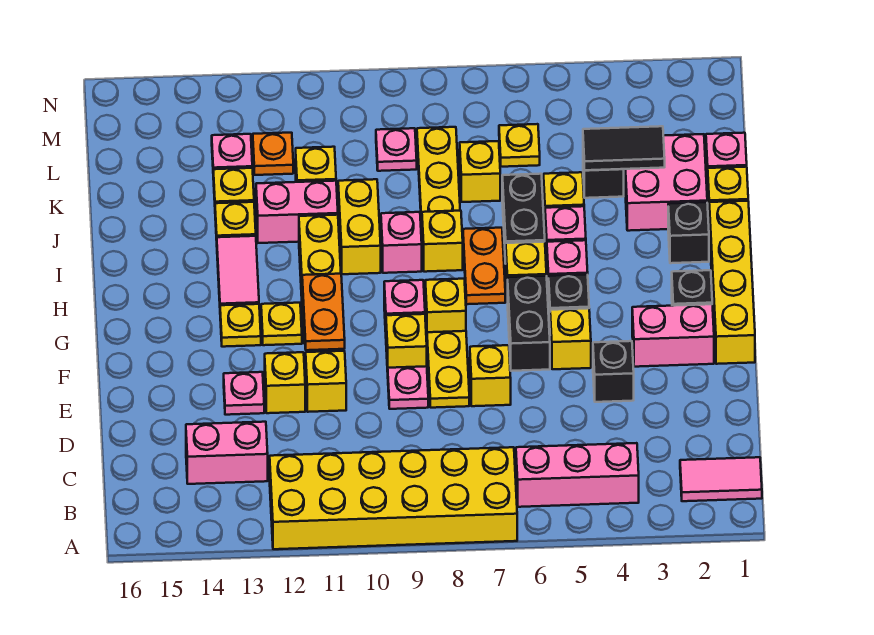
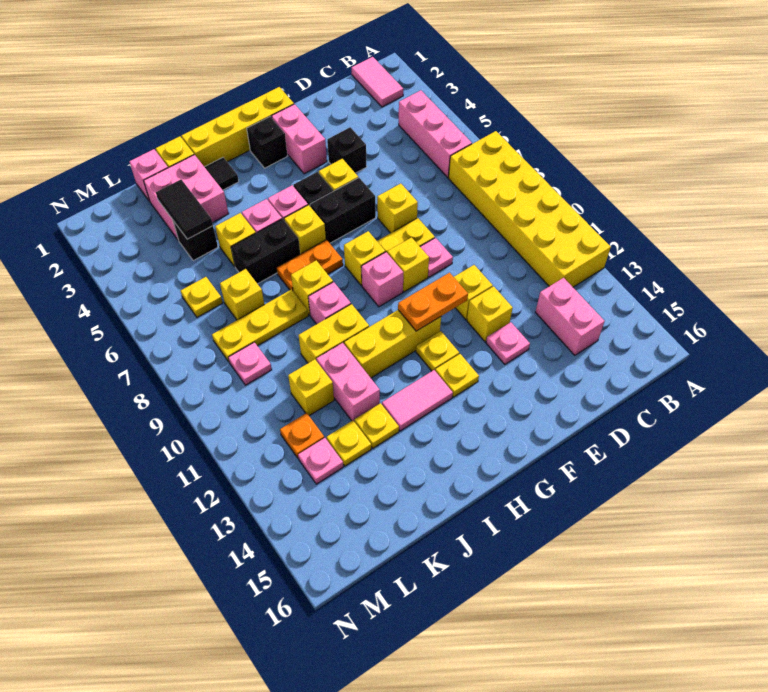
black brick I2 level 1 -> black tile I2 level 1

